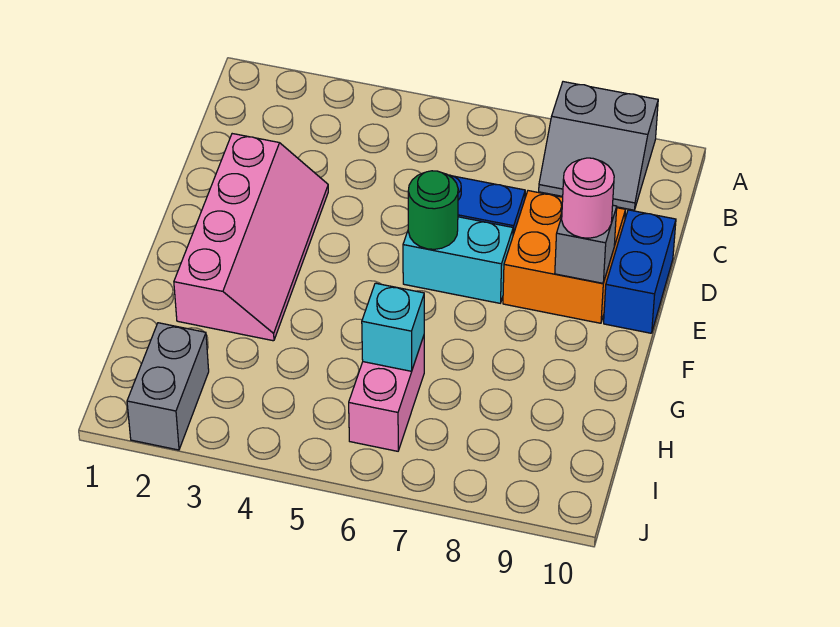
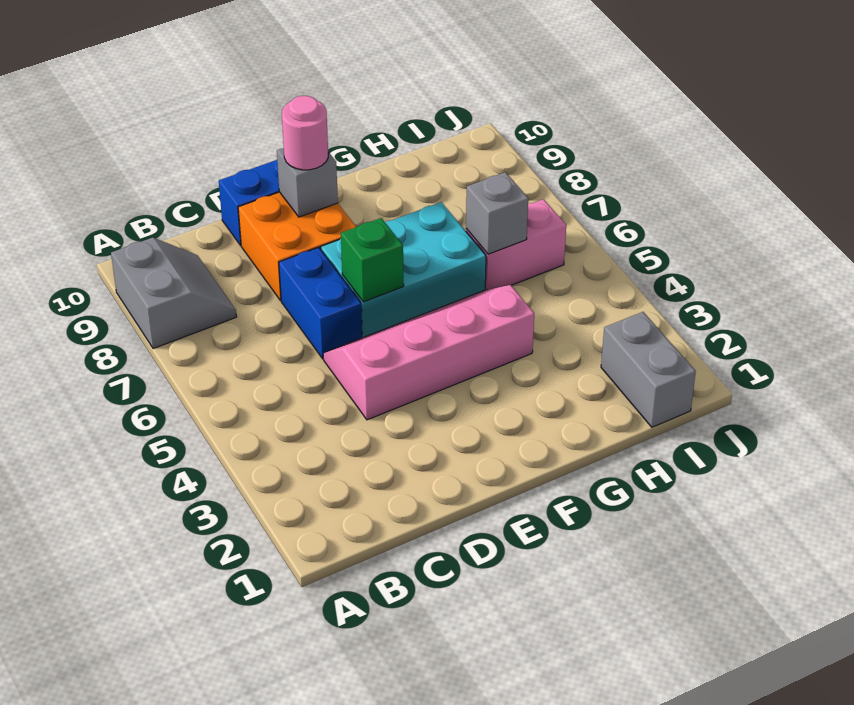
pink slope D2:G3 level 1 top 2 -> pink slope D4:G5 level 1 top 4
cyan brick E6:E7 level 1 -> cyan brick E6:G7 level 1
green round brick E6 level 2 -> green brick E6 level 2
cyan brick H6 level 2 -> grey brick H6 level 2
grey brick I2:J2 level 1 -> grey brick I1:I2 level 1

